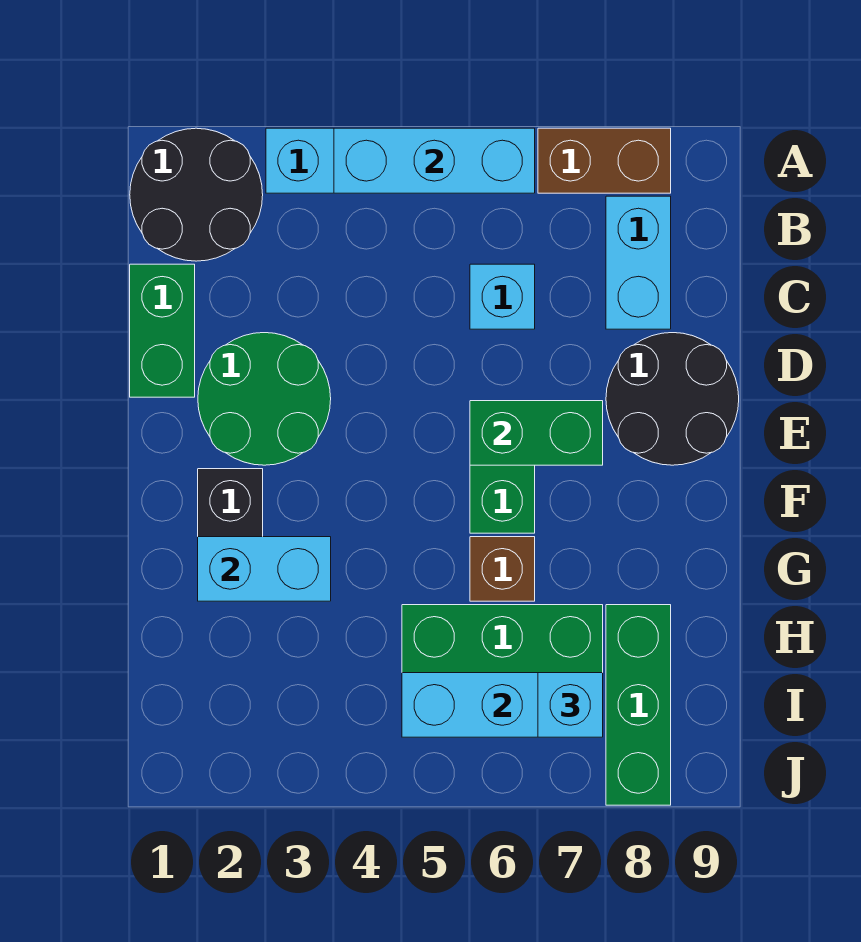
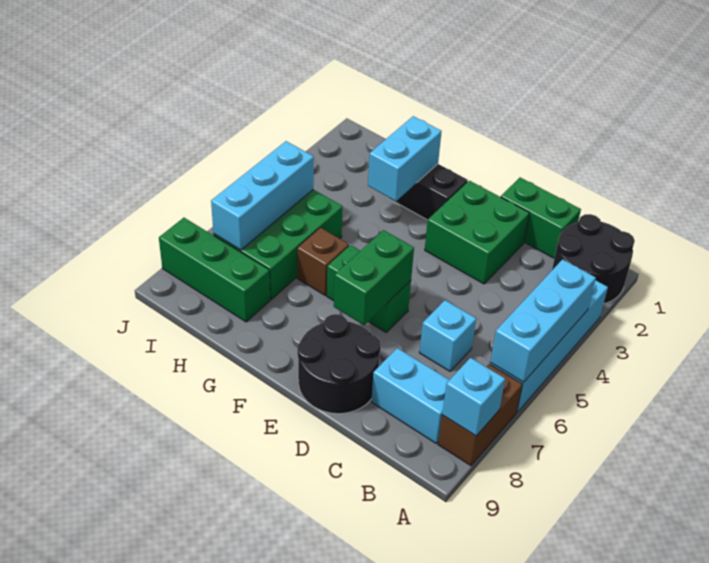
green round brick D2:E3 level 1 -> green brick D2:E3 level 1
cyan brick I7 level 3 -> cyan brick A8 level 2

